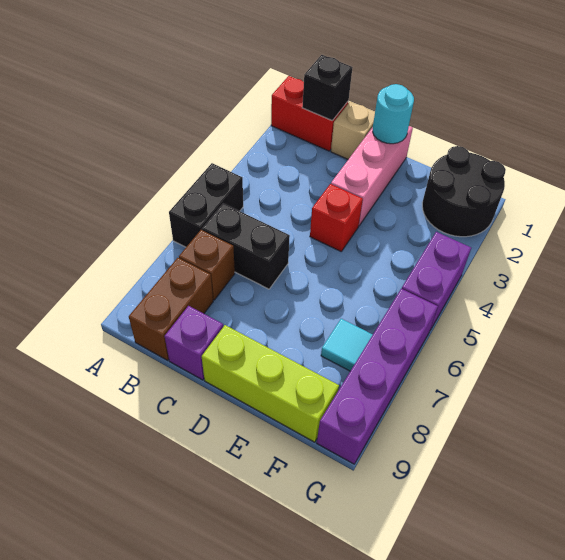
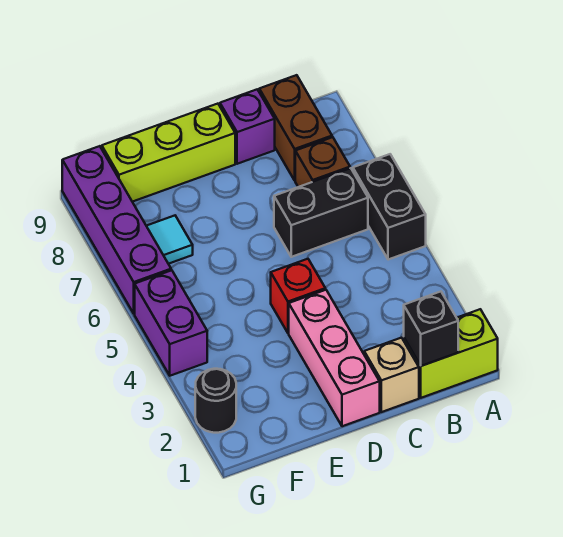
red brick A1:B1 level 1 -> lime brick A1:B1 level 1
cyan round brick D1 level 2 -> none
black round brick F1:G2 level 1 -> black round brick G2 level 1

